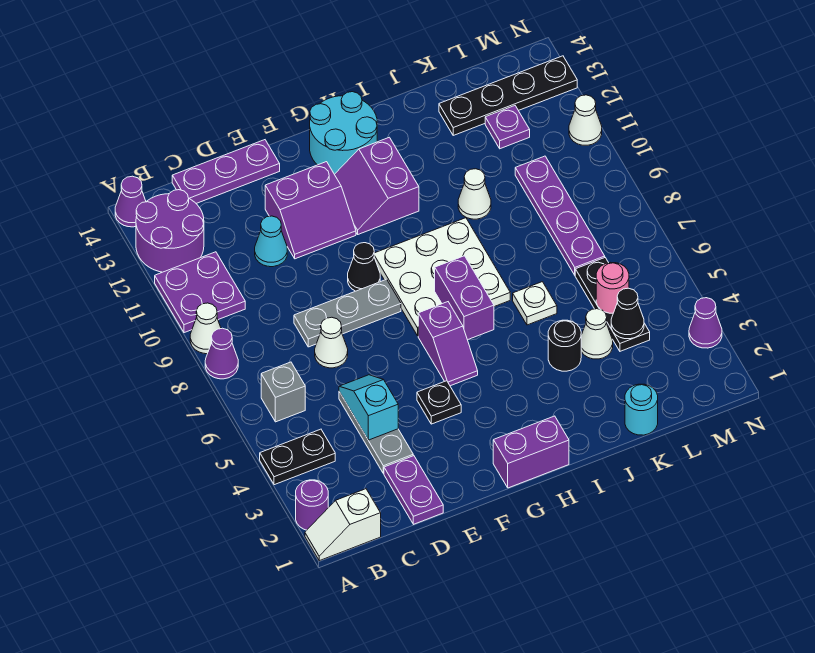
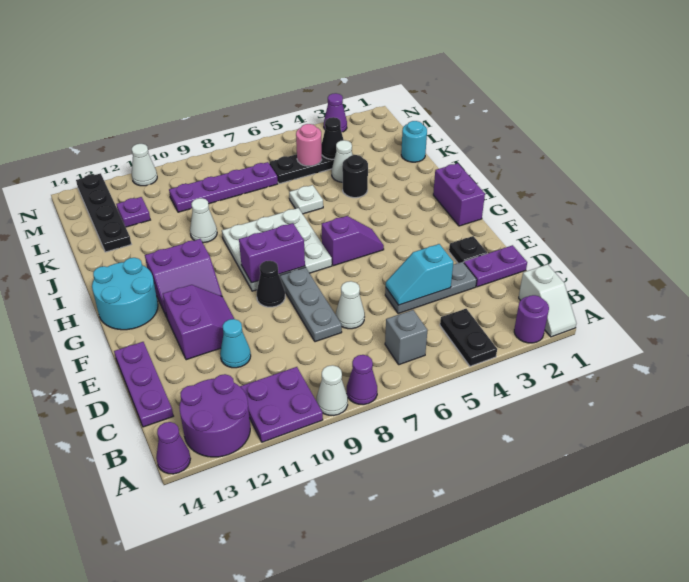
black plate F4 level 1 -> black plate E2 level 1
purple brick H6:H7 level 2 -> purple brick G8:G9 level 2

